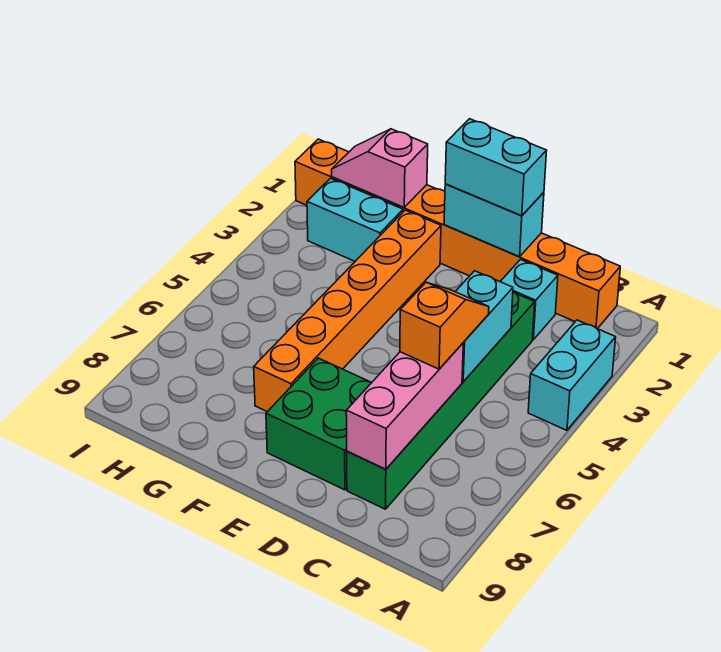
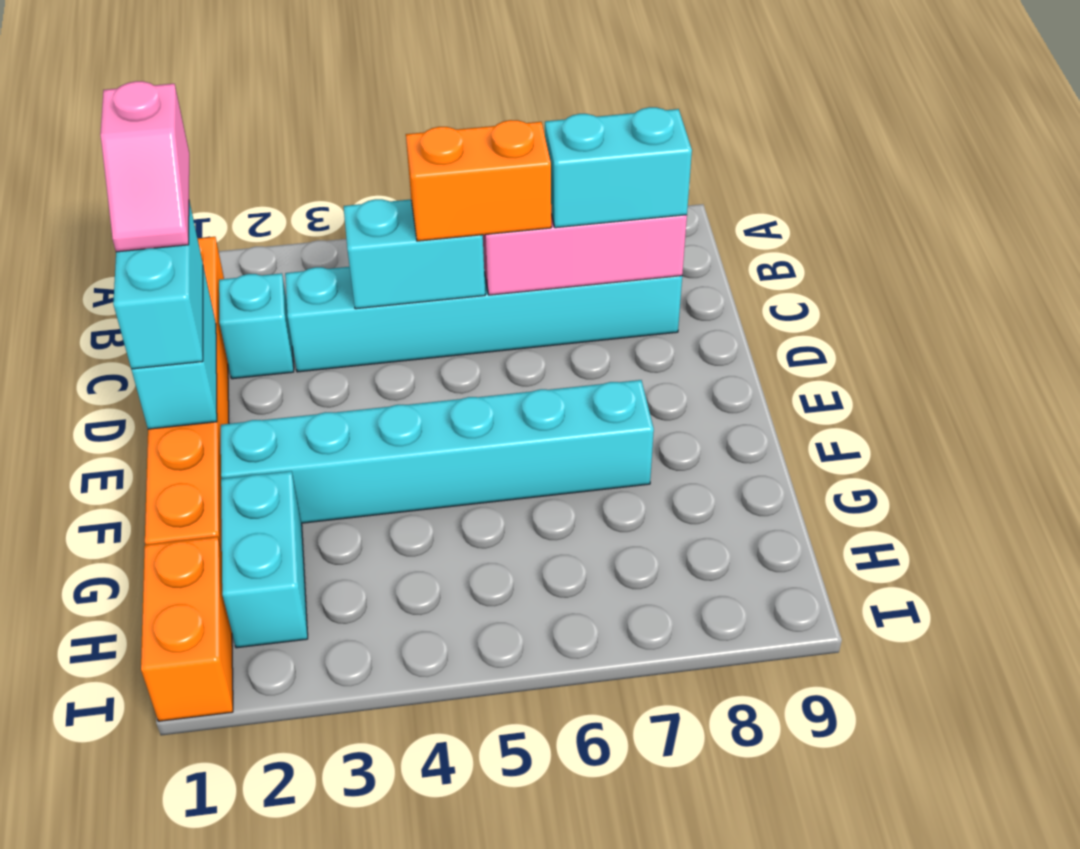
cyan brick A3:A4 level 1 -> cyan brick C7:C8 level 3
green brick C3:C8 level 1 -> cyan brick C3:C8 level 1
orange slope C5:C6 level 3 top 6 -> orange brick C5:C6 level 3
green brick D7:E8 level 1 -> none
orange brick F2:F7 level 1 -> cyan brick F2:F7 level 1
pink slope G1:H1 level 2 top G -> pink slope C1:D1 level 4 top C

